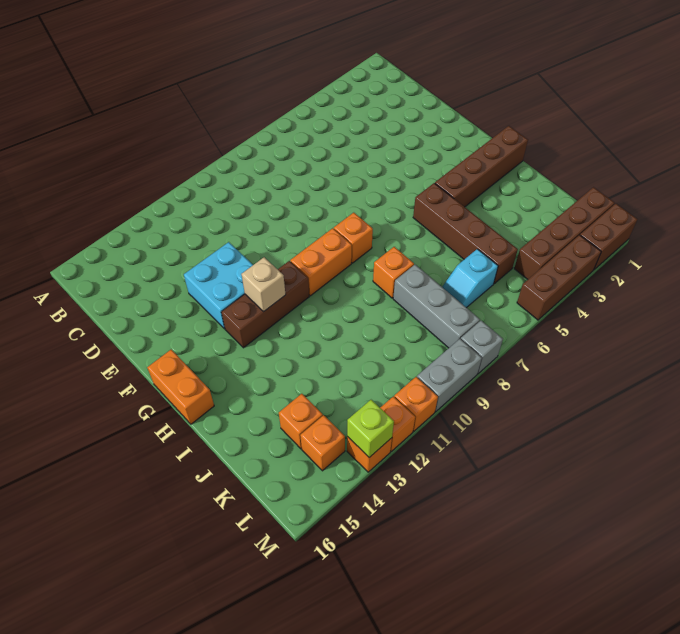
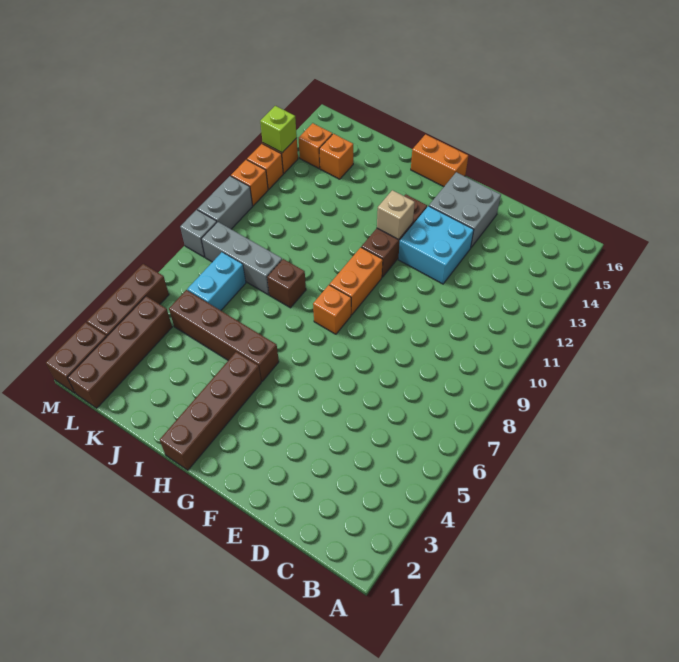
none -> grey brick E14:F15 level 1
orange brick I8 level 1 -> brown brick I8 level 1
cyan slope K6:K7 level 1 top 6 -> cyan brick K6:K7 level 1

